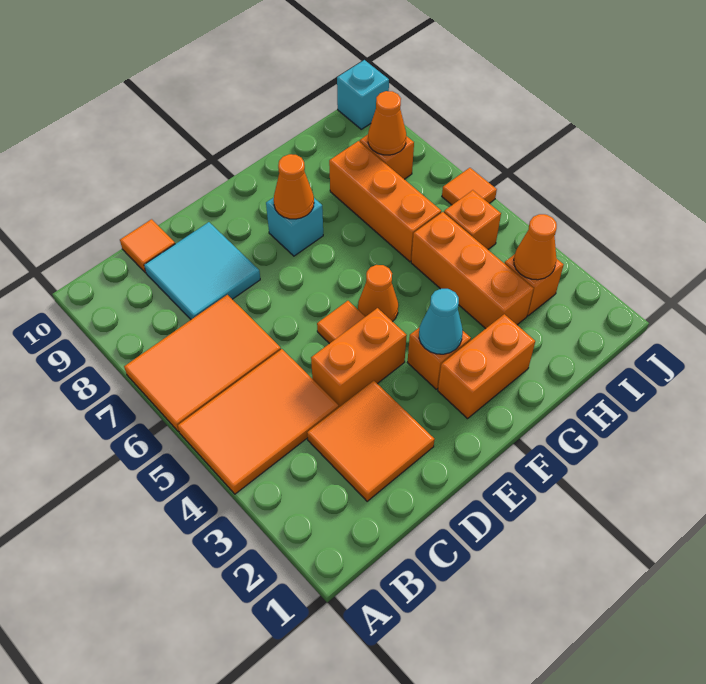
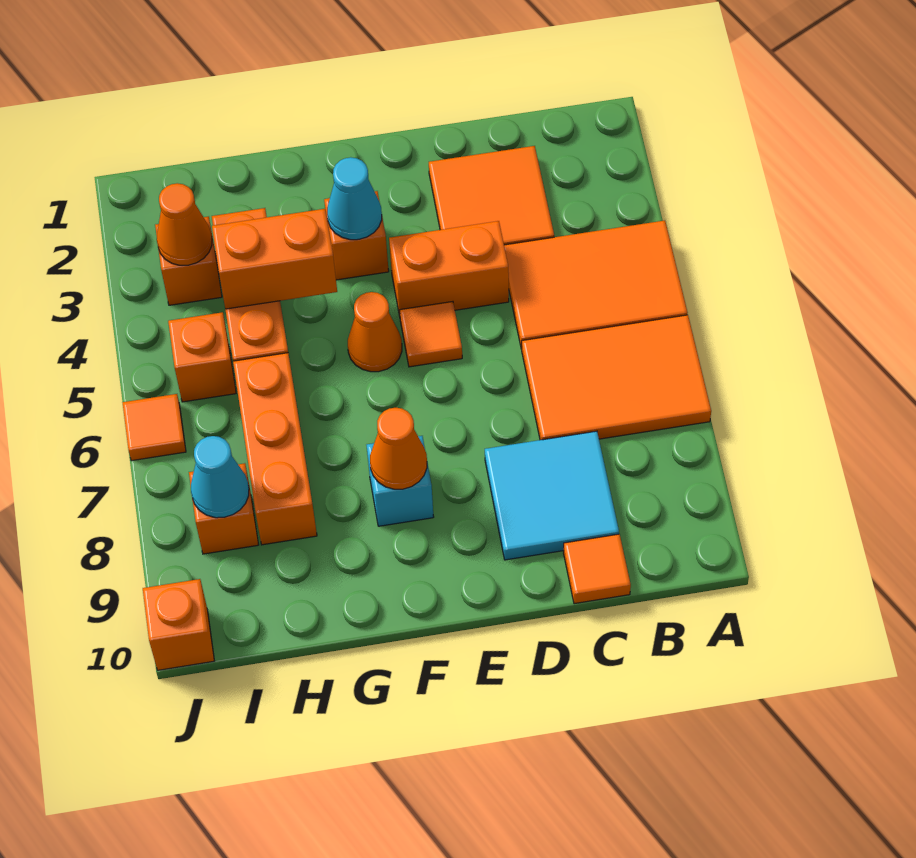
orange brick F2:G2 level 1 -> orange brick G4:H4 level 2
orange cone I8 level 2 -> cyan cone I8 level 2
cyan brick J10 level 1 -> orange brick J10 level 1

